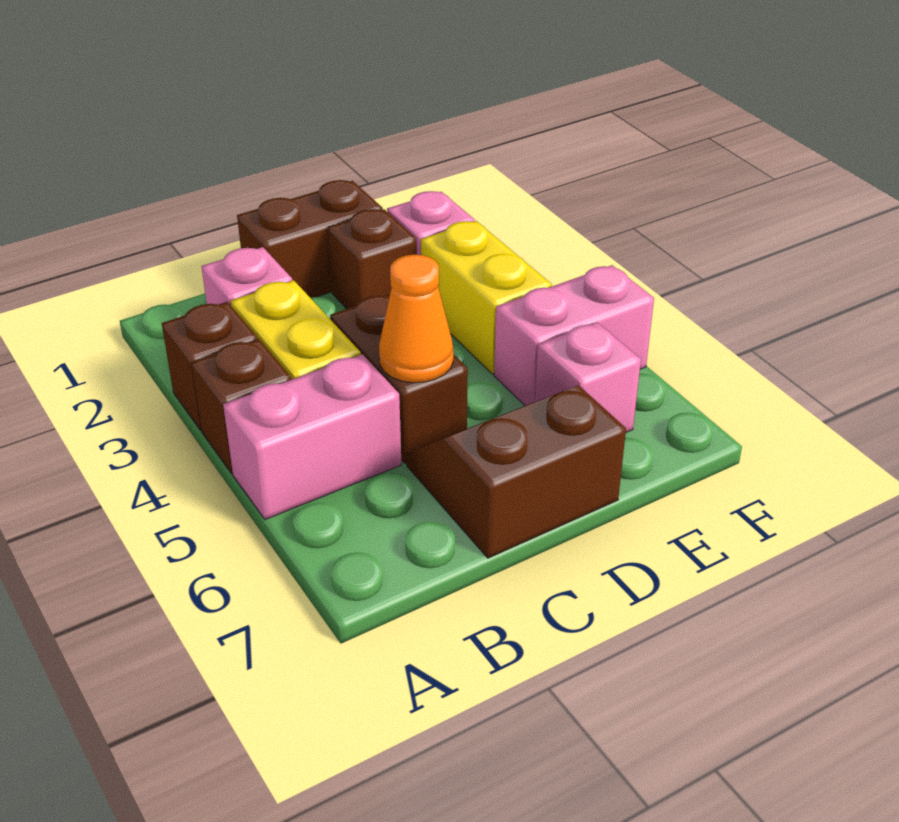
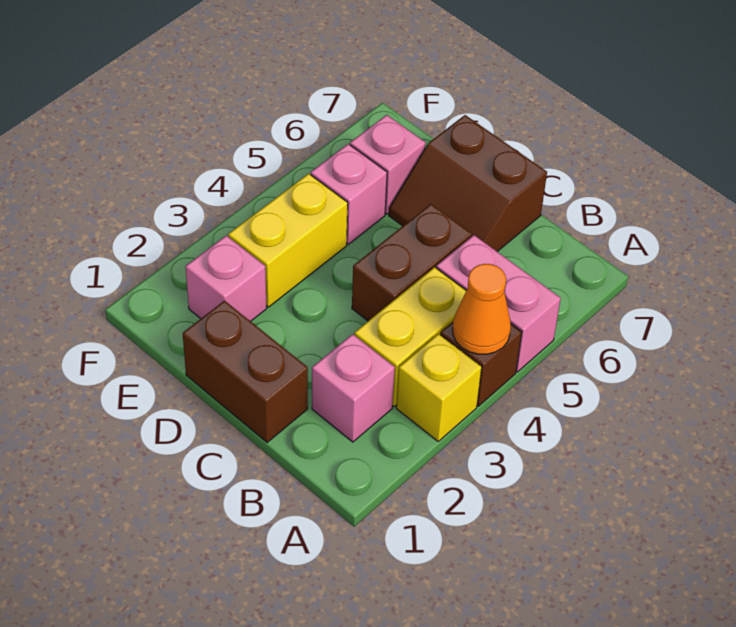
brown brick A3 level 1 -> yellow brick A3 level 1
orange cone C5 level 2 -> orange cone A4 level 2
brown brick D2 level 1 -> none
pink brick E5:F5 level 1 -> pink brick E5 level 1

